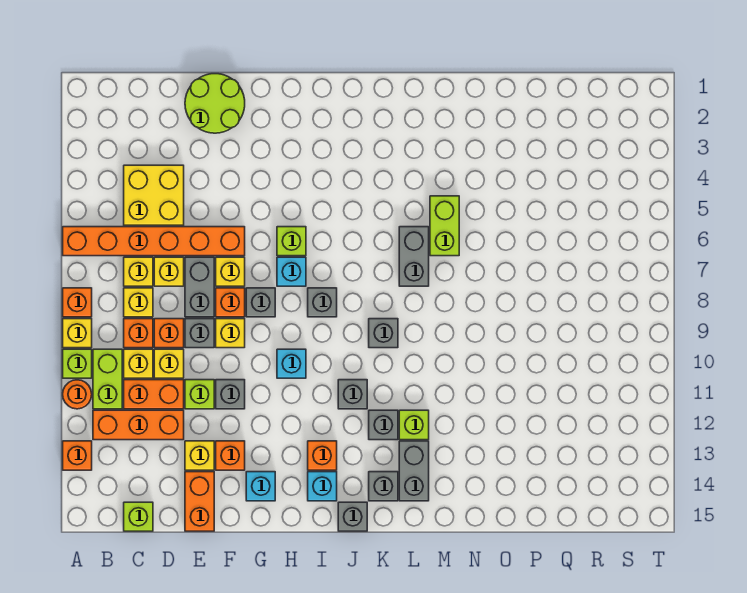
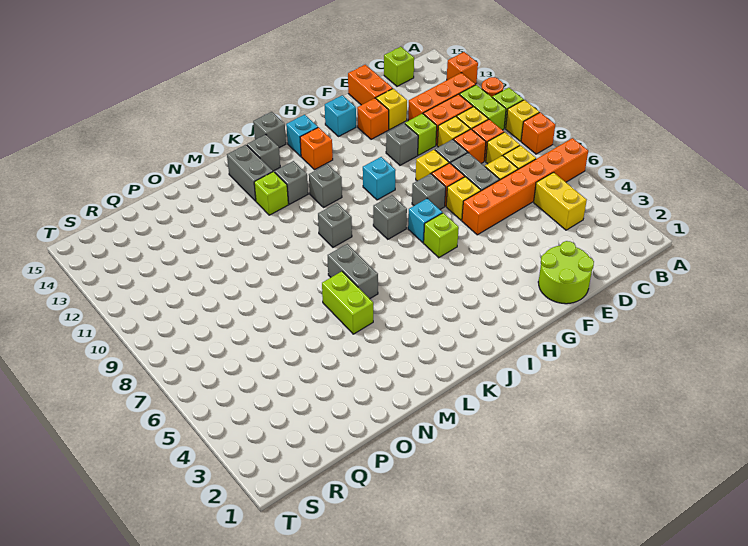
yellow brick C4:D5 level 1 -> yellow brick C4:C5 level 1

